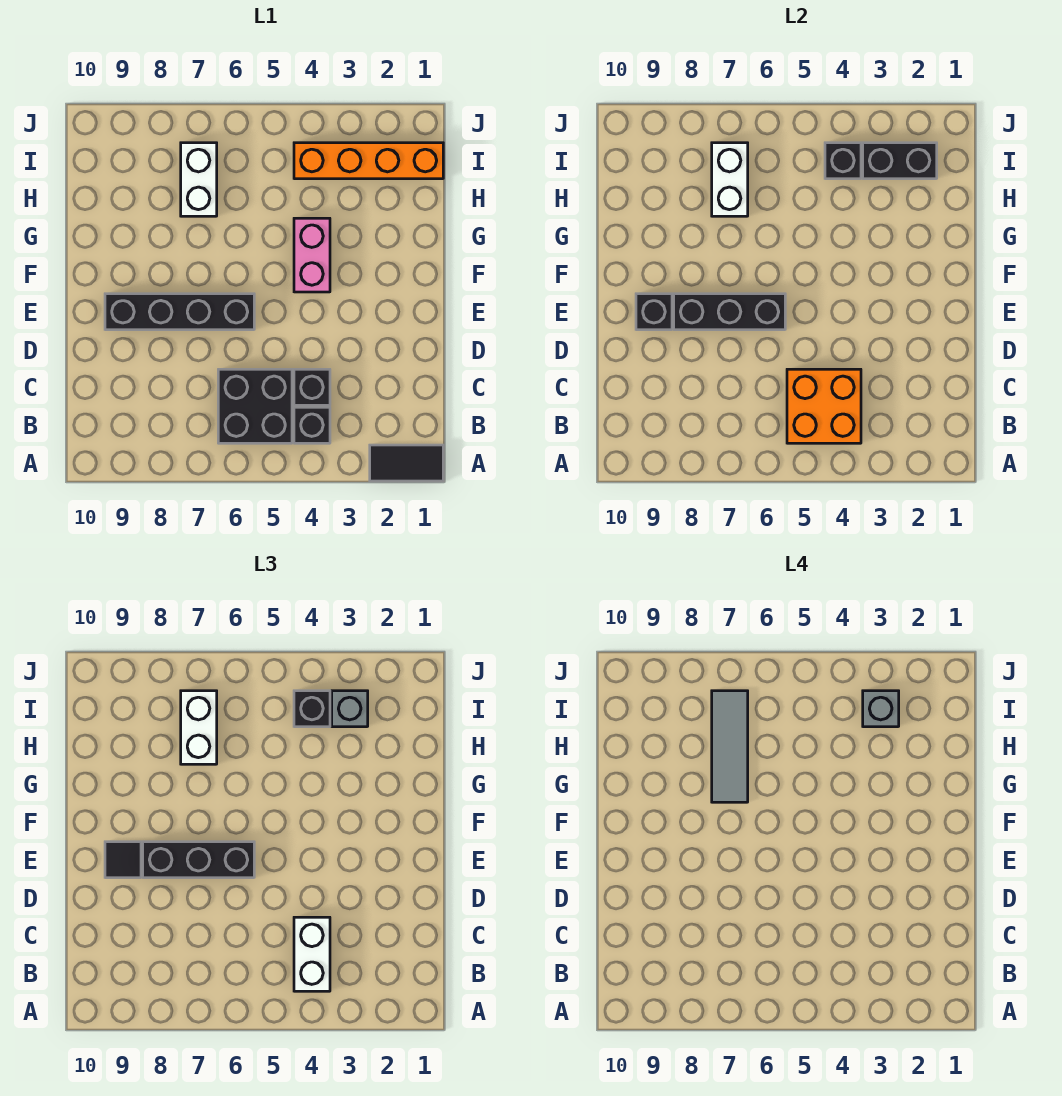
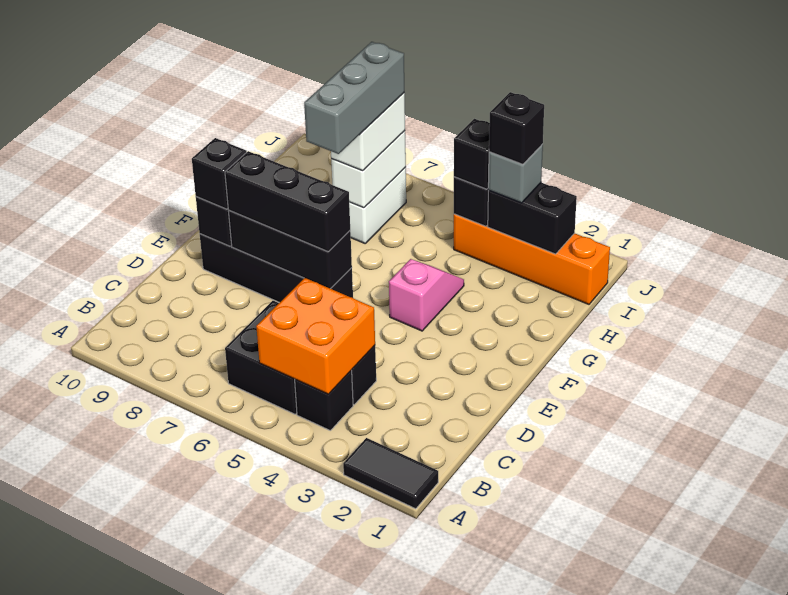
white brick B4:C4 level 3 -> none
black tile E9 level 3 -> black brick E9 level 3
pink brick F4:G4 level 1 -> pink slope F4:G4 level 1 top F
grey tile G7:I7 level 4 -> grey brick G7:I7 level 4
grey brick I3 level 4 -> black brick I3 level 4

